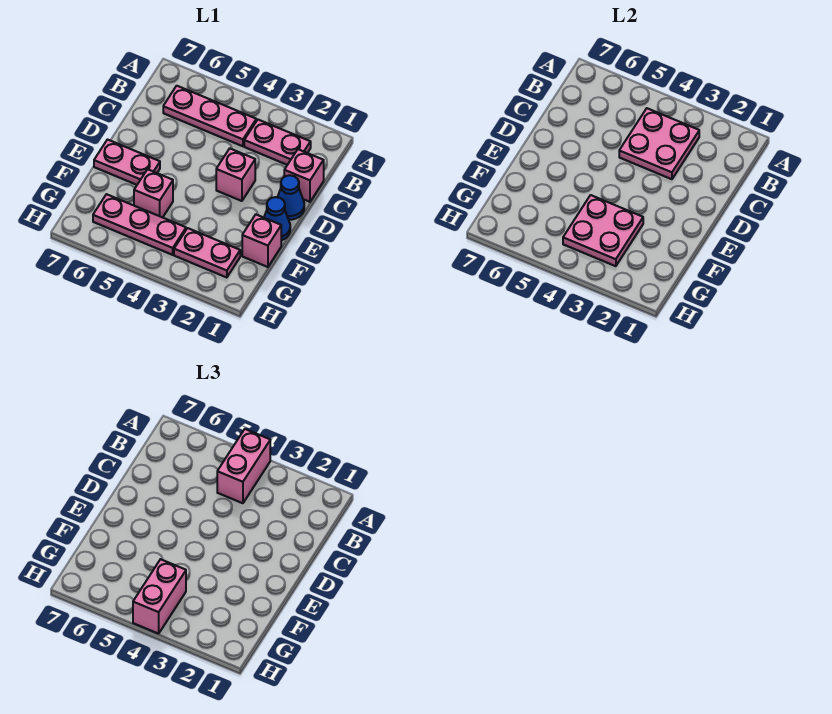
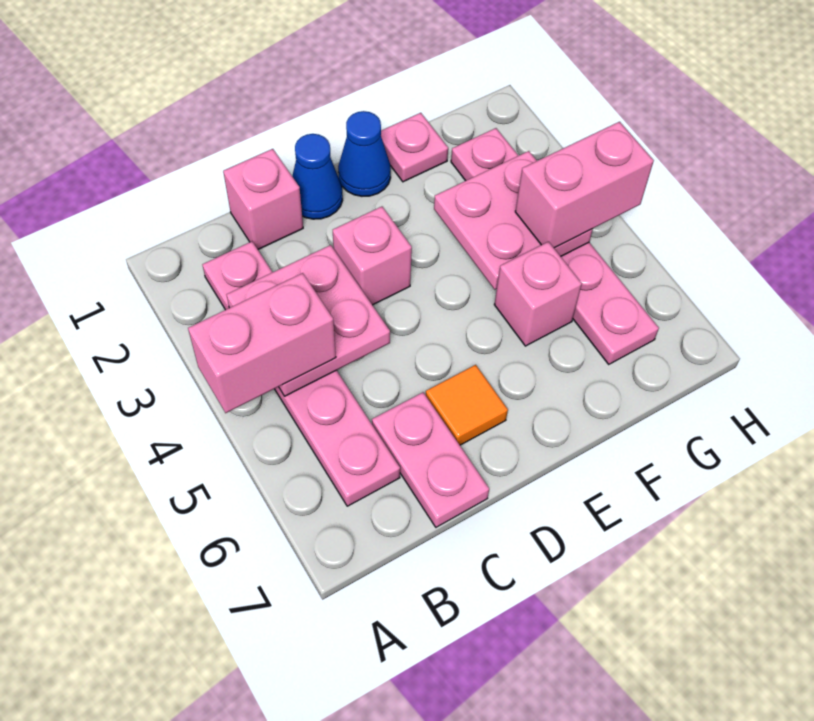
none -> orange tile D6 level 1
pink plate E6:E7 level 1 -> pink plate C6:C7 level 1
pink brick F1 level 1 -> pink plate F1 level 1

